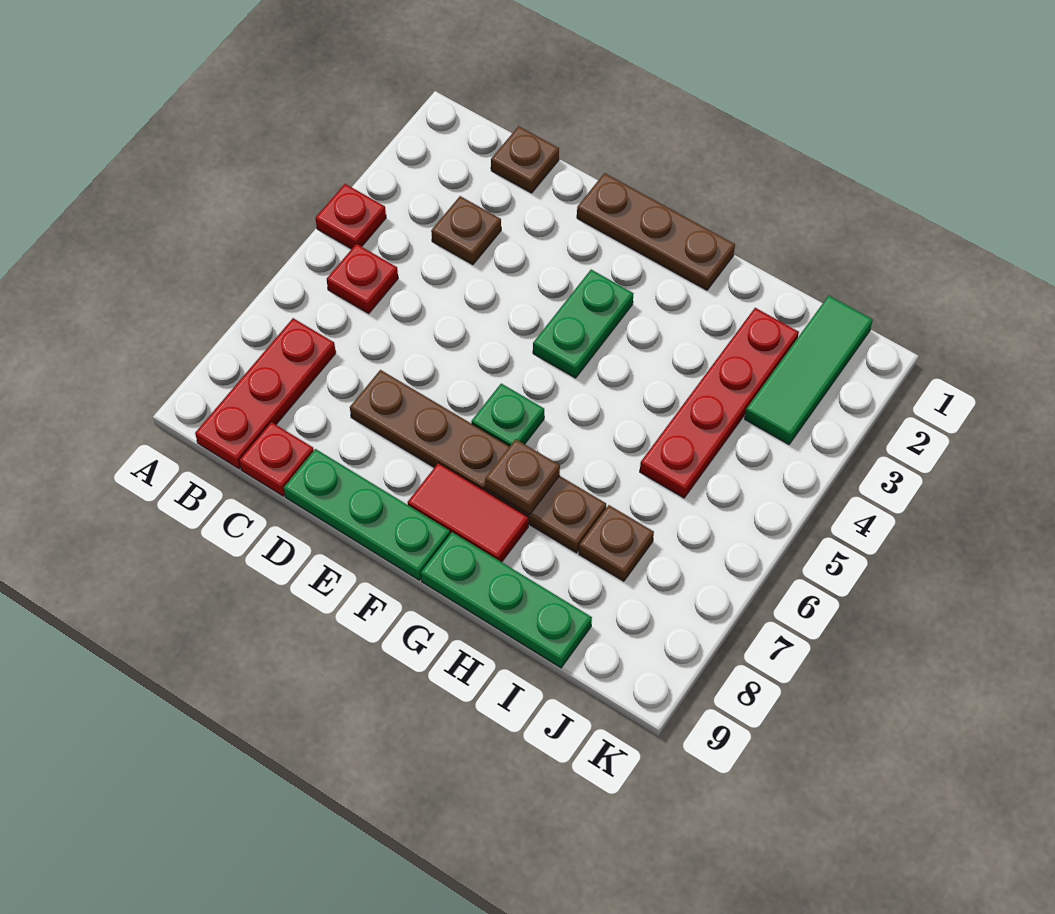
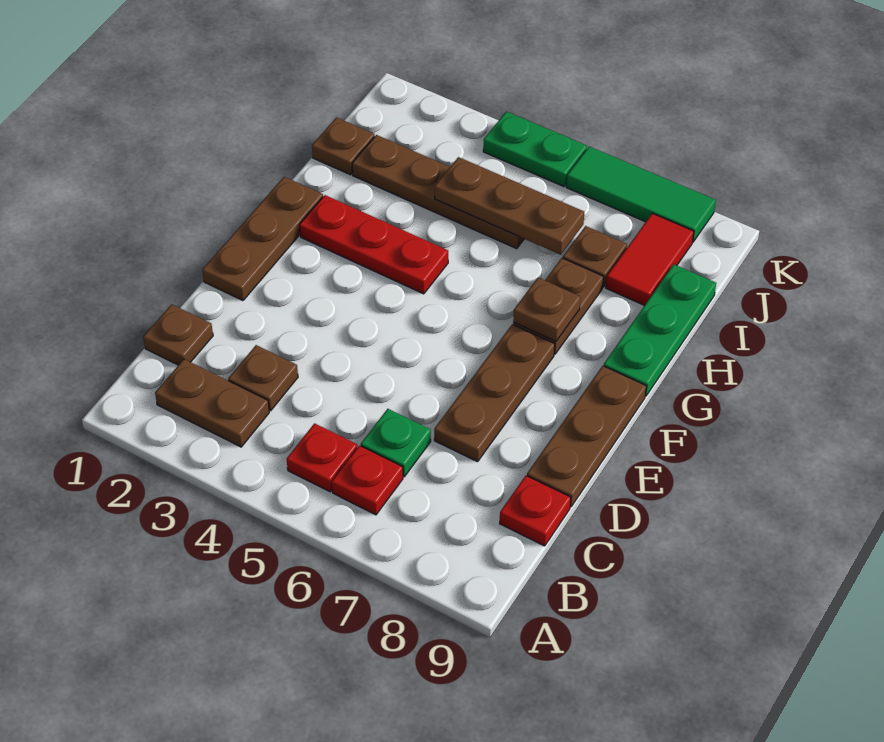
red plate A4 level 1 -> red plate B6 level 1
none -> brown plate B2:B3 level 1
red plate B7:B9 level 1 -> red plate G2:G4 level 1
green plate D9:F9 level 1 -> brown plate D9:F9 level 1
green plate F3:F4 level 1 -> green plate K4:K5 level 1
green plate F6 level 1 -> green plate C6 level 1
red tile F8:G8 level 1 -> red tile I8:J8 level 1
none -> brown plate I1 level 1
red plate I2:I5 level 1 -> brown plate I2:I5 level 1
none -> brown plate I4:I6 level 2
green tile J1:J3 level 1 -> green tile K6:K8 level 1

